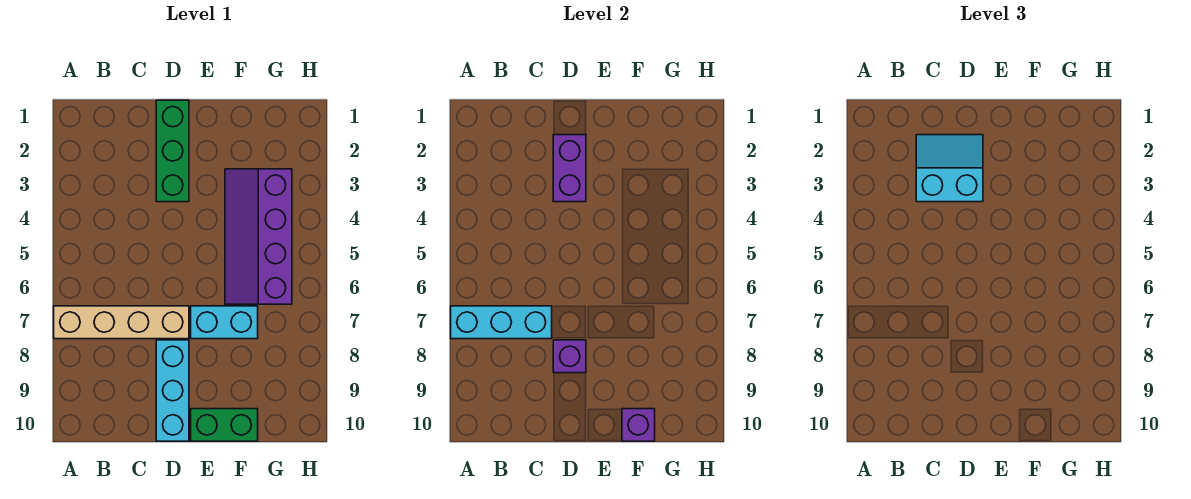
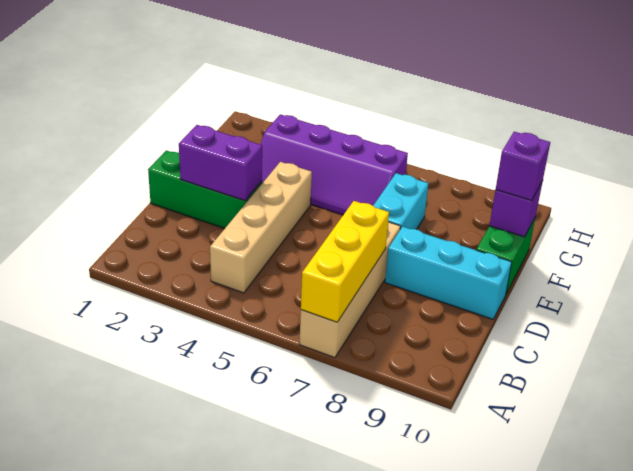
cyan brick A7:C7 level 2 -> yellow brick A7:C7 level 2
none -> tan brick B4:E4 level 1
cyan slope C2:D3 level 3 top 3 -> none
purple brick D8 level 2 -> purple brick F10 level 3

